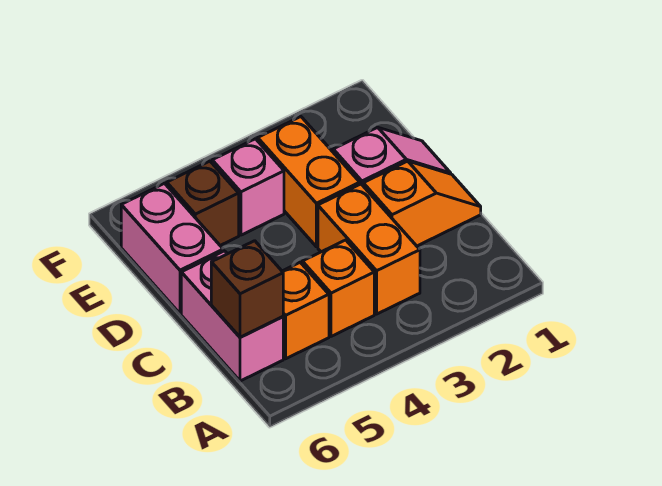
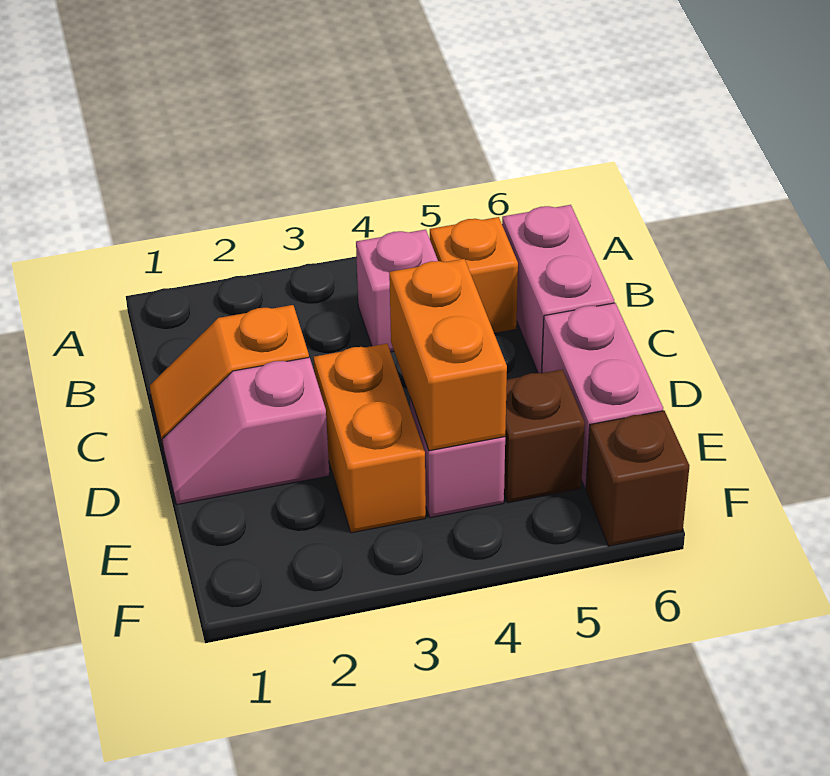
orange brick B3:C3 level 1 -> orange brick D4:E4 level 2
orange brick B4 level 1 -> pink brick B4 level 1
brown brick B6 level 2 -> brown brick F6 level 1

